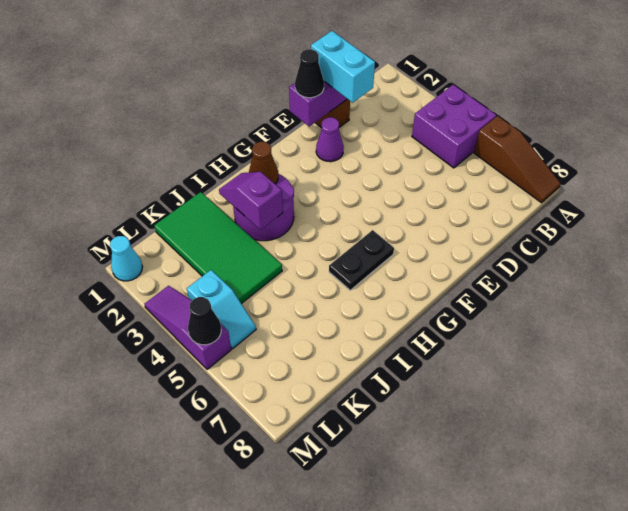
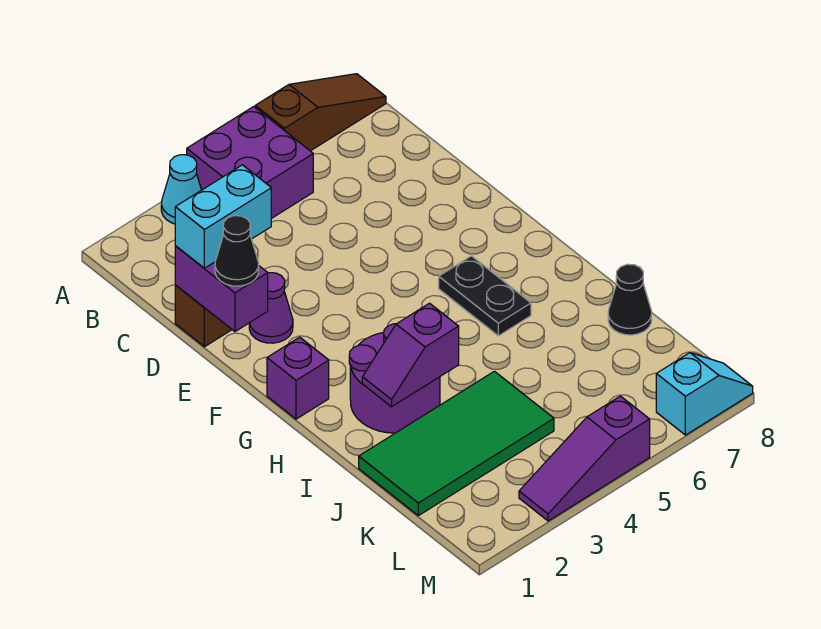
none -> purple brick G1 level 1
brown cone H2 level 2 -> none
cyan slope L4:L5 level 1 top 4 -> cyan slope M7:M8 level 1 top 7
cyan cone M1 level 1 -> cyan cone A3 level 1
black cone M5 level 2 -> black cone J8 level 1

